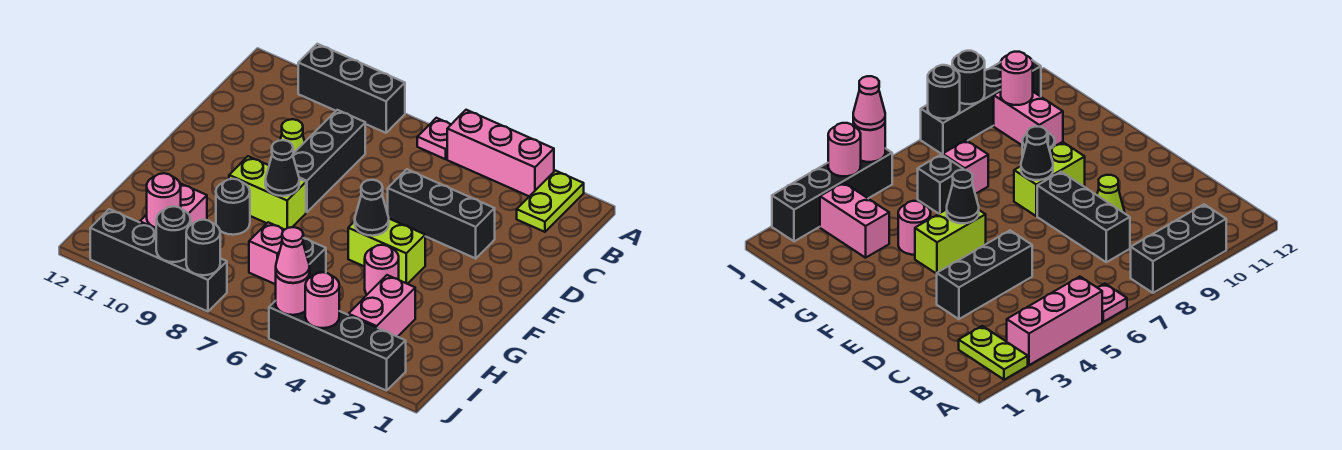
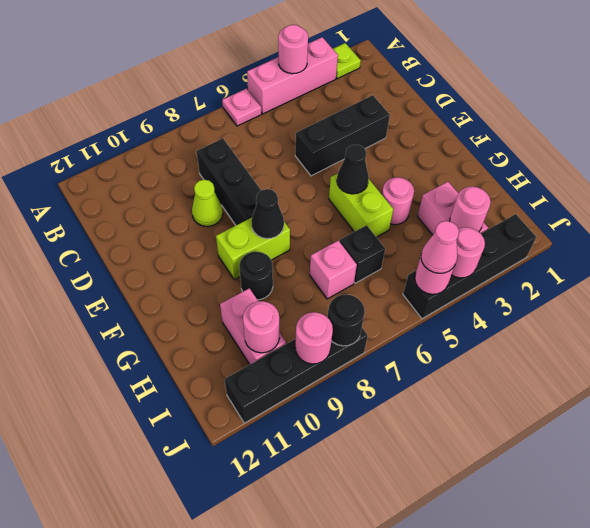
lime plate A2:B2 level 1 -> lime plate A2 level 1
none -> pink round brick A4 level 2
black brick A8:A10 level 1 -> none
lime brick F4:F5 level 1 -> lime brick F5:G5 level 1
none -> pink round brick I3 level 2
black round brick J9 level 2 -> pink round brick J9 level 2

